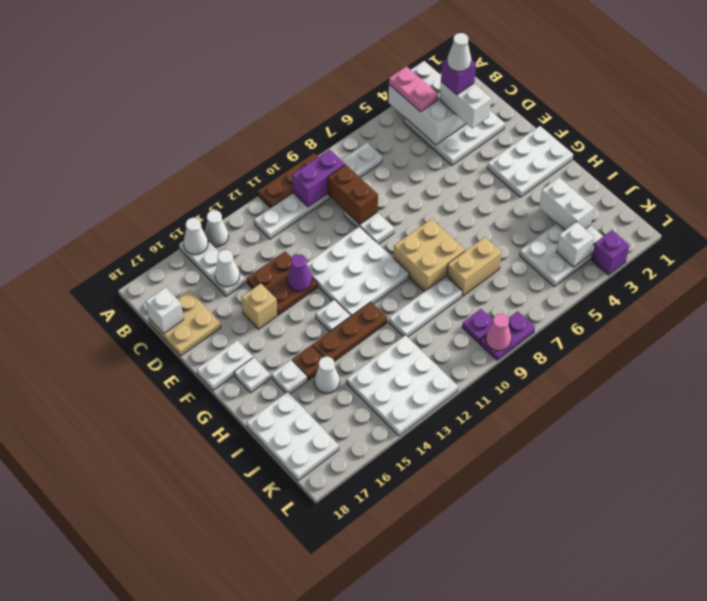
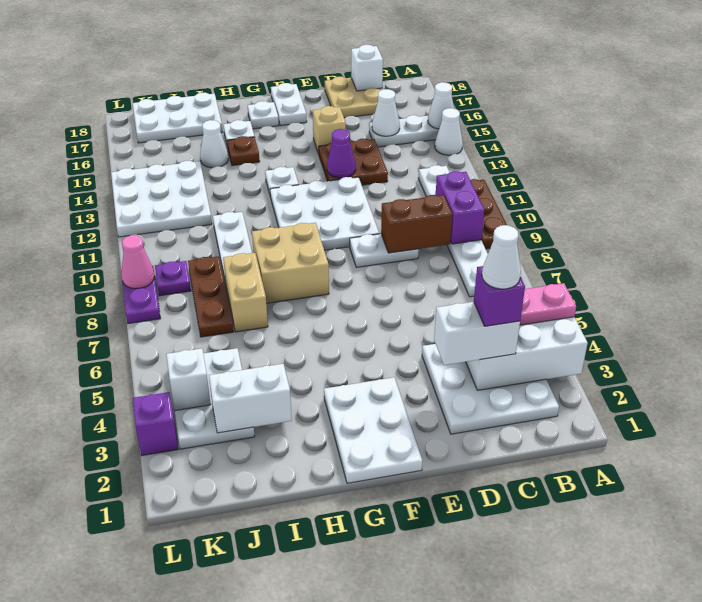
brown plate H12:H14 level 1 -> brown plate J7:J9 level 1

